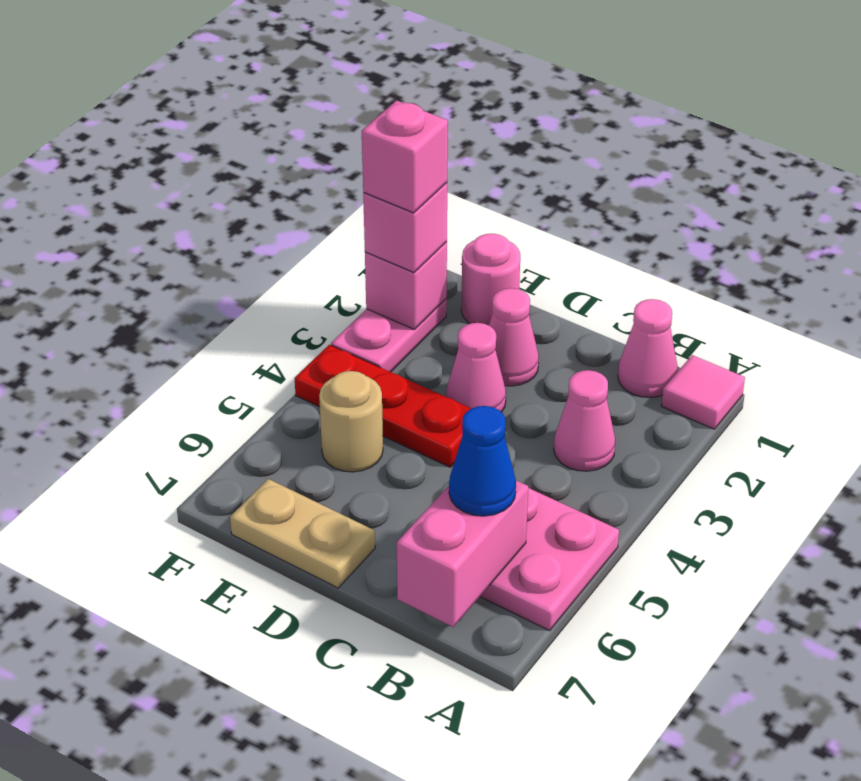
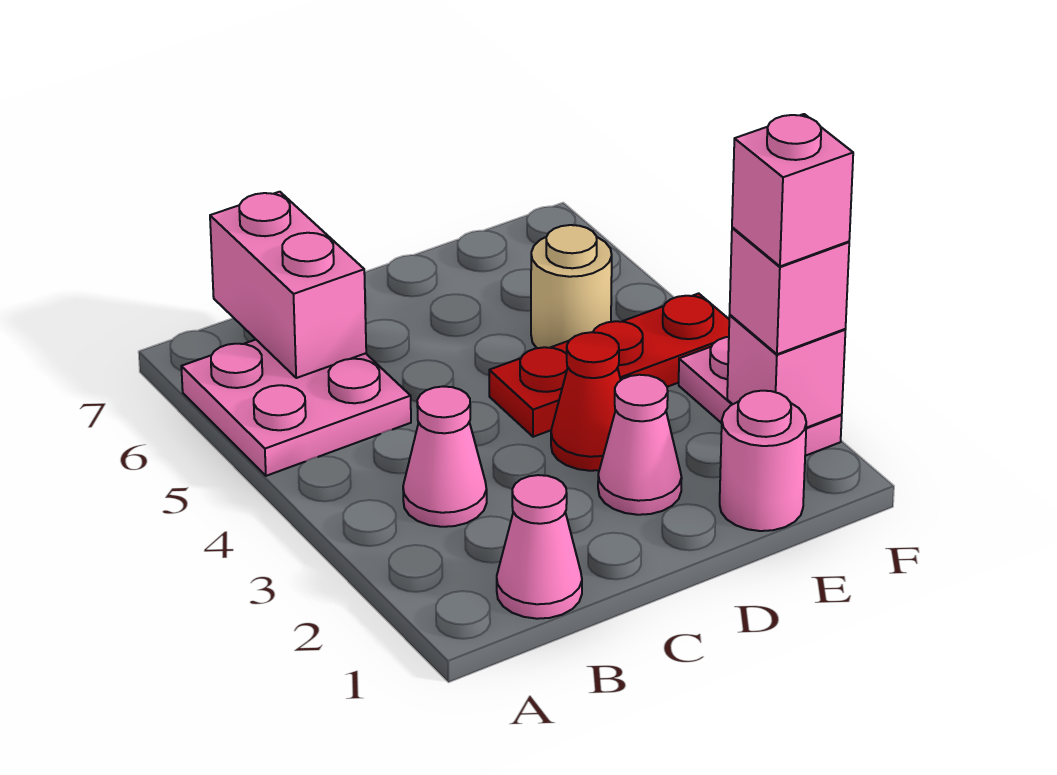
pink tile A1 level 1 -> none
blue cone B6 level 3 -> none
pink cone D3 level 1 -> red cone D3 level 1
tan plate D7:E7 level 1 -> none

